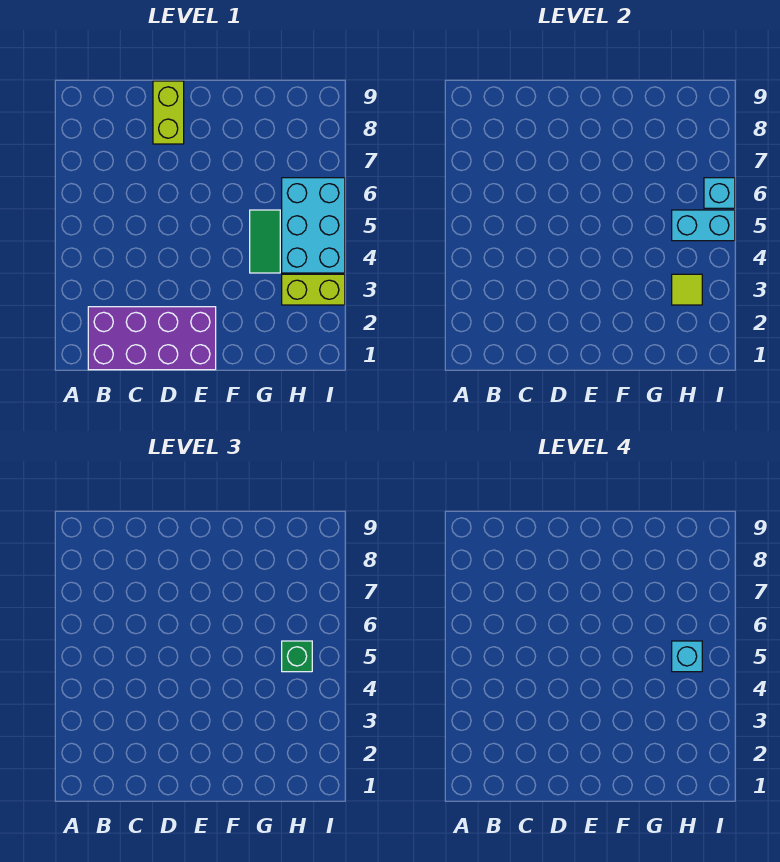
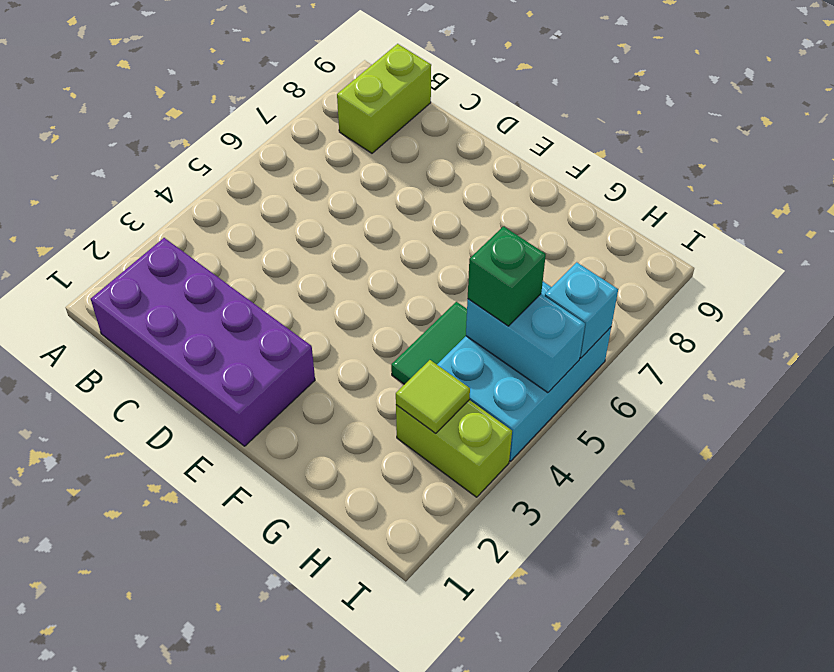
lime brick D8:D9 level 1 -> lime brick B8:B9 level 1
cyan brick H5 level 4 -> none

